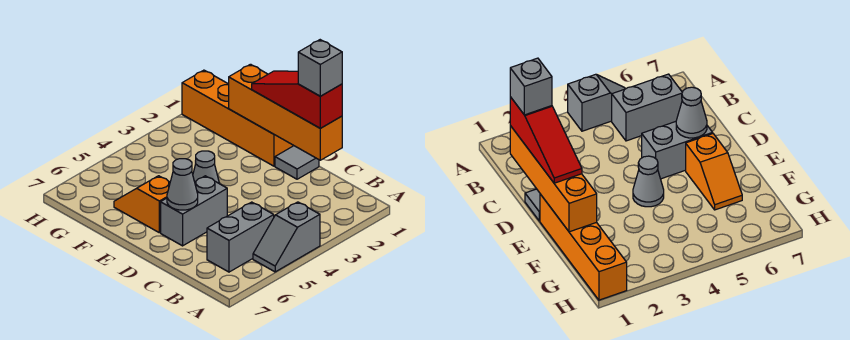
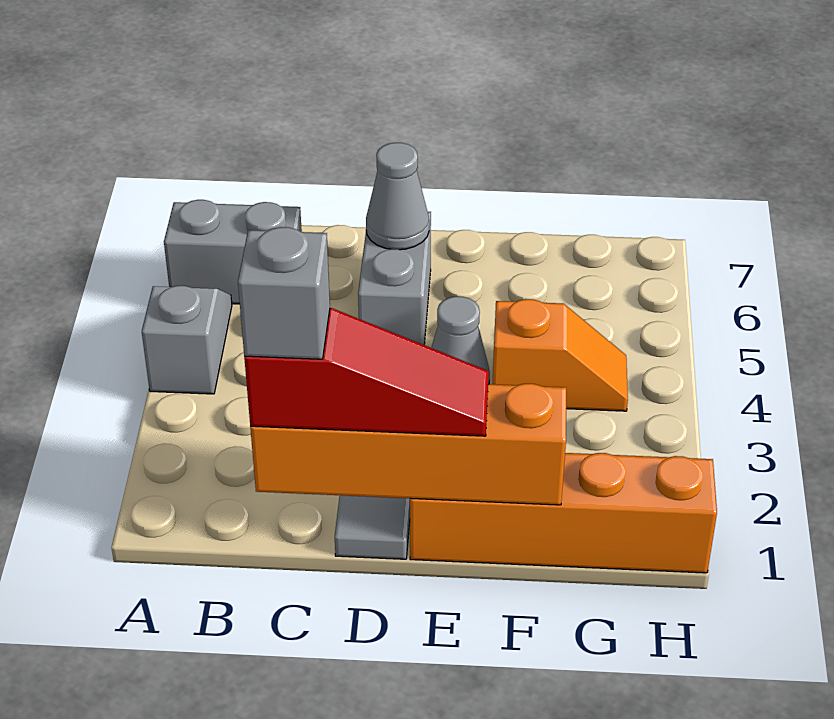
grey brick B5:B6 level 1 -> grey brick A6:B6 level 1
orange slope E6:F6 level 1 top E -> orange slope F4:G4 level 1 top F

